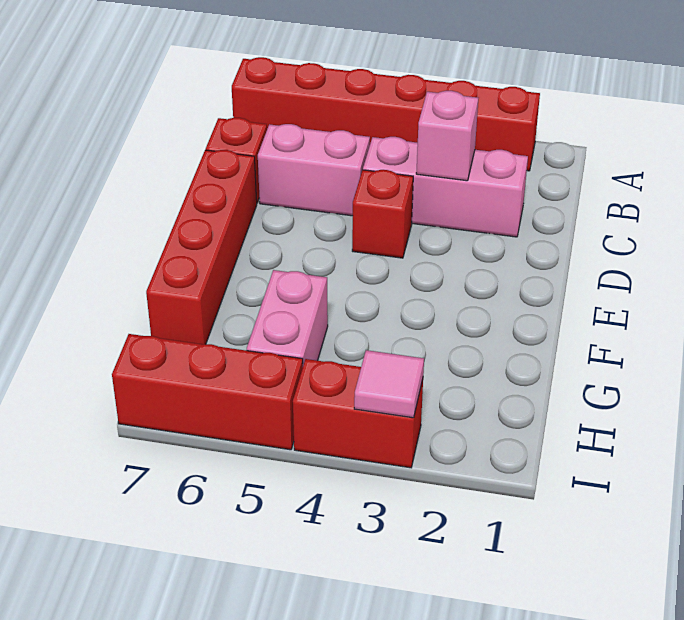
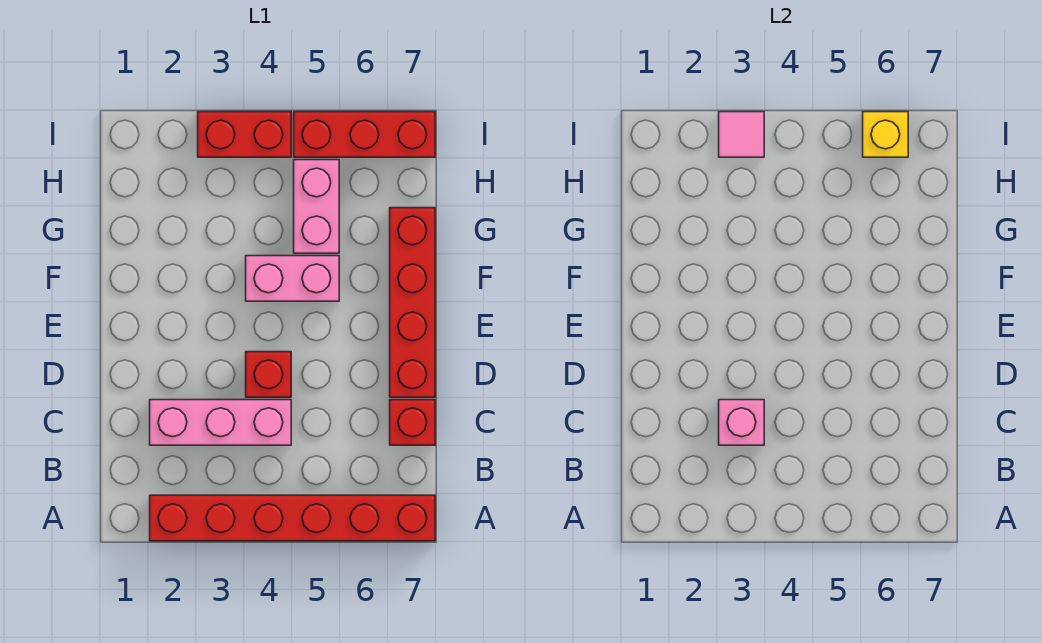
pink brick C5:C6 level 1 -> pink brick F4:F5 level 1
none -> yellow brick I6 level 2

